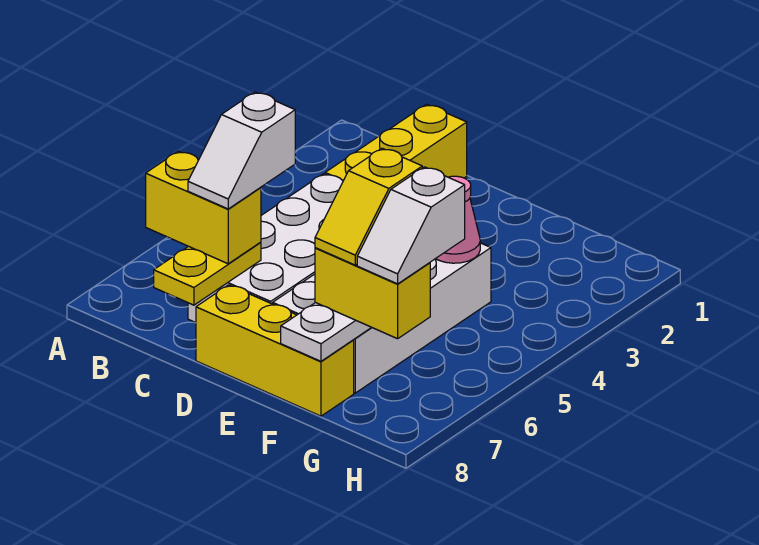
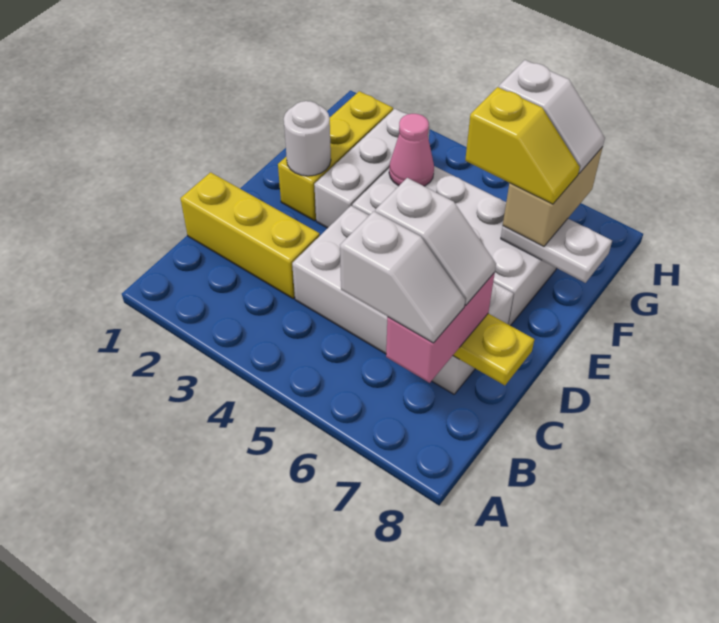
none -> white slope B6:B7 level 4 top 6
yellow brick B7:C7 level 3 -> pink brick B7:C7 level 3
yellow brick D8:F8 level 1 -> yellow brick E2:G2 level 1
none -> white round brick E2 level 2
none -> white brick E3:G3 level 1
yellow brick F7:G7 level 3 -> tan brick F7:G7 level 3

